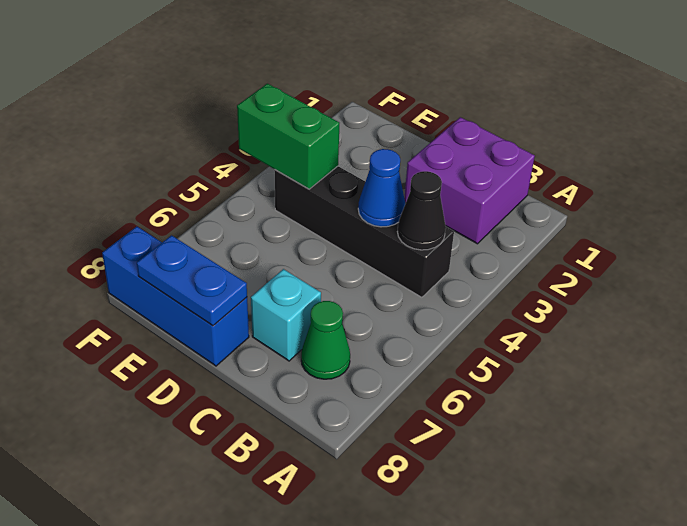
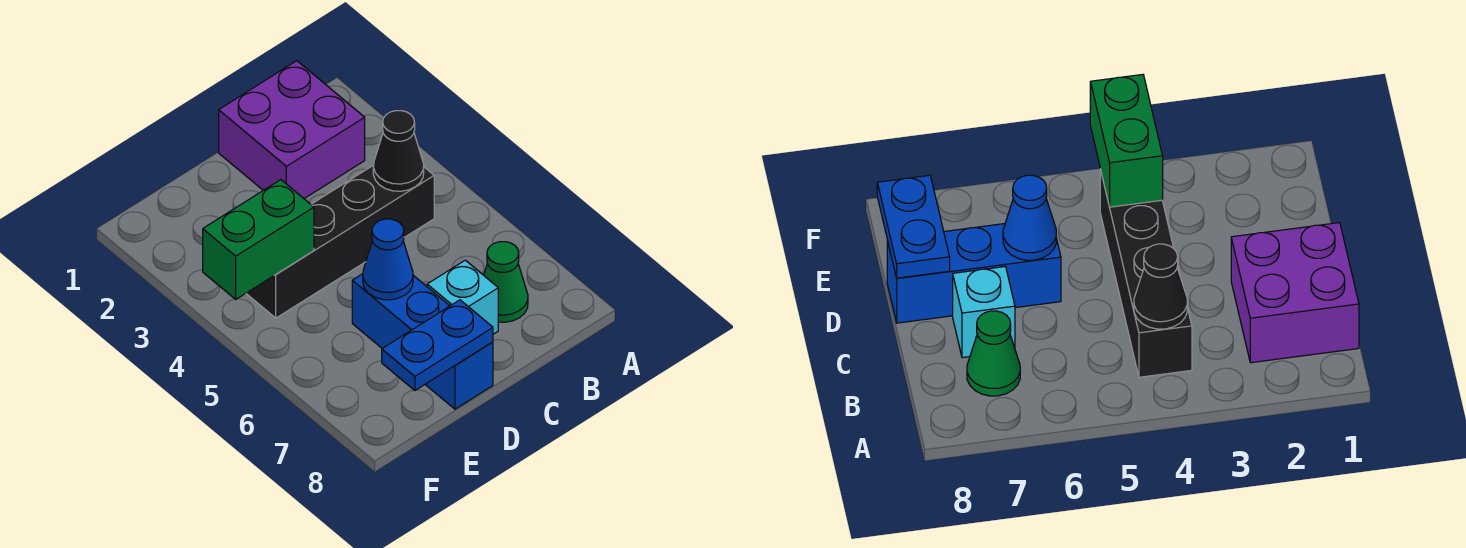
blue cone C4 level 2 -> blue cone D6 level 2
blue brick D8:F8 level 1 -> blue brick D6:D8 level 1

